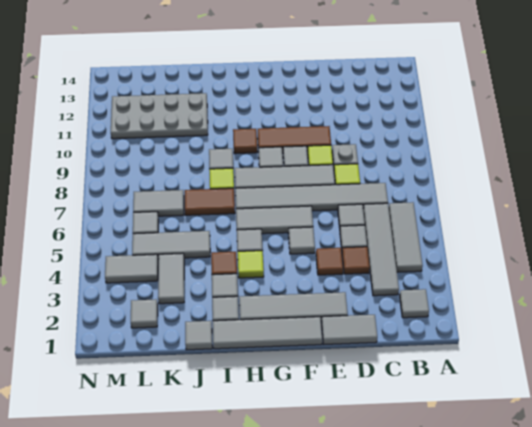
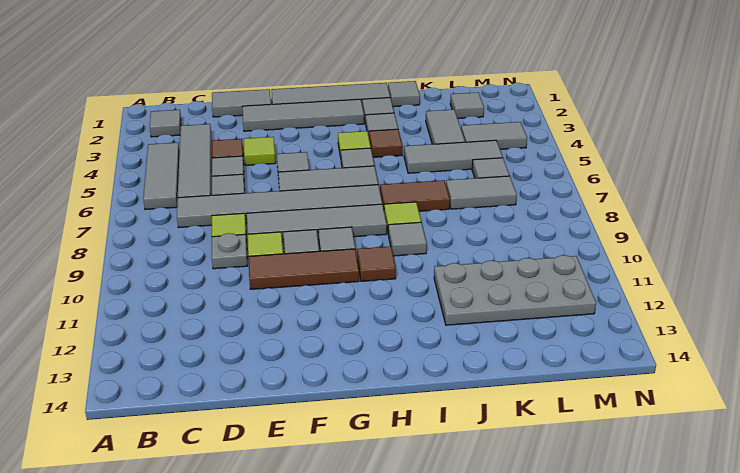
brown tile E4 level 1 -> lime tile E4 level 1

